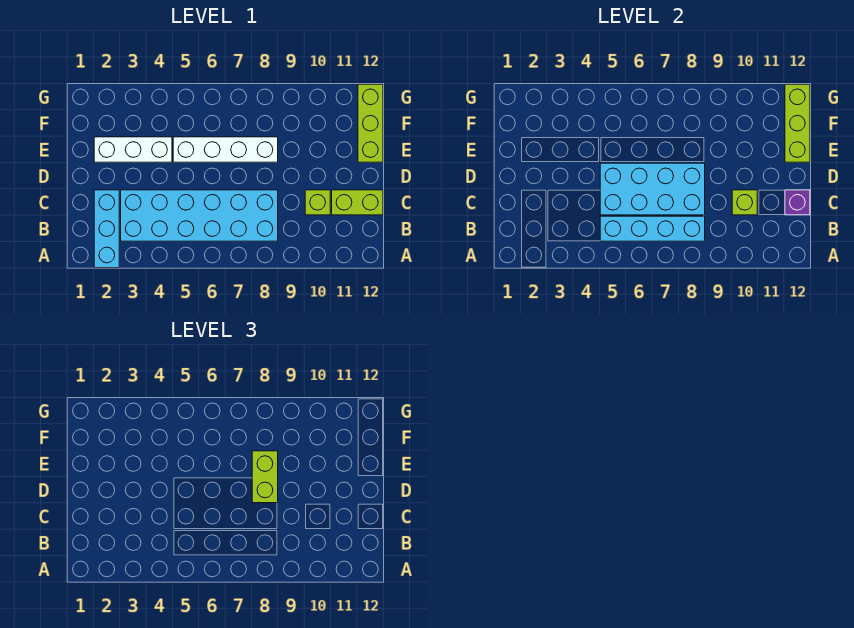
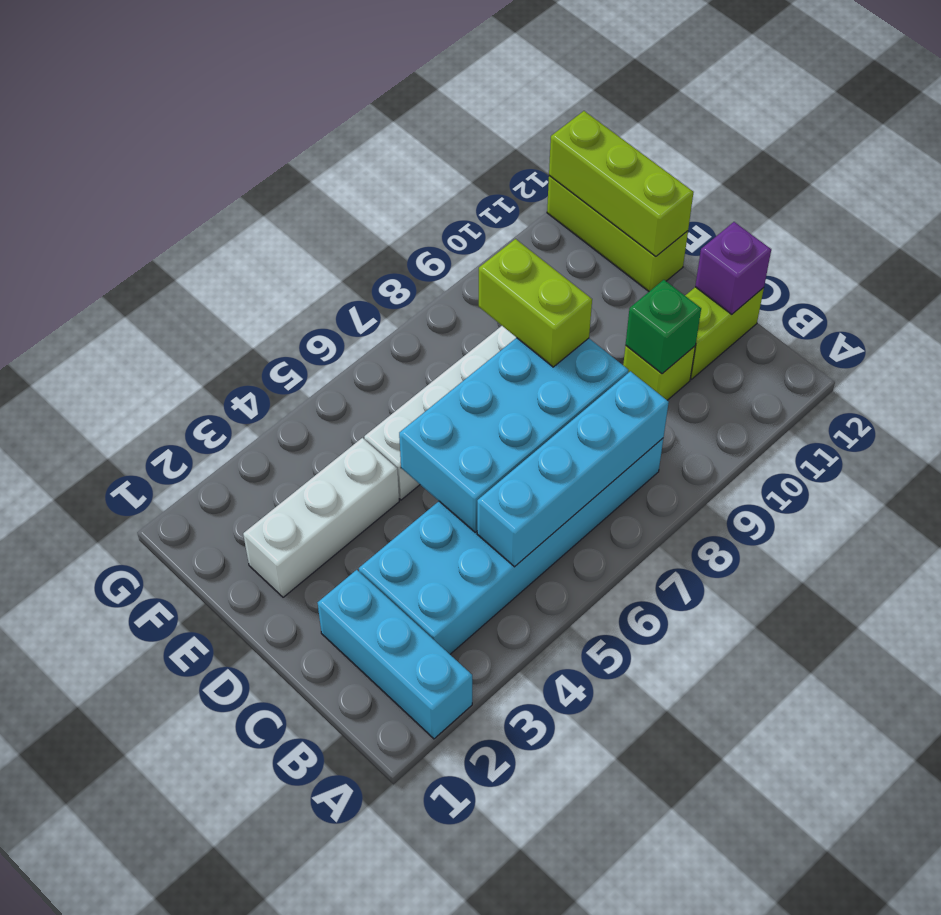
lime brick C10 level 2 -> green brick C10 level 2

